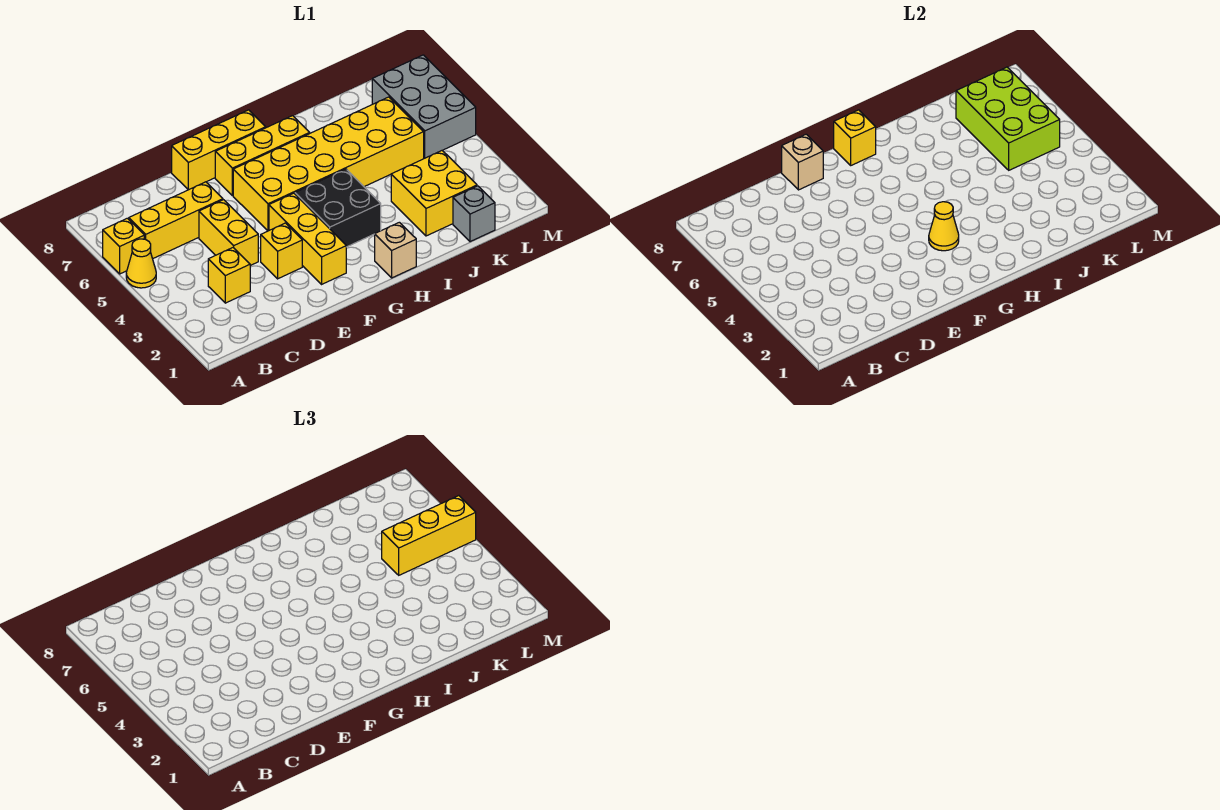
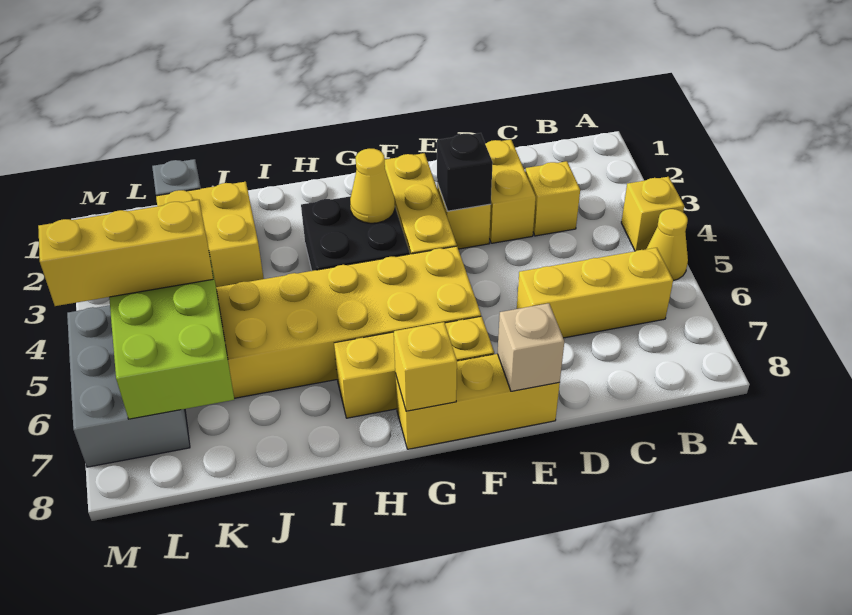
yellow brick A6 level 1 -> yellow brick A4 level 1
yellow brick D4:D5 level 1 -> yellow brick D2:D3 level 1
none -> black brick E3 level 2
tan brick H1 level 1 -> none

